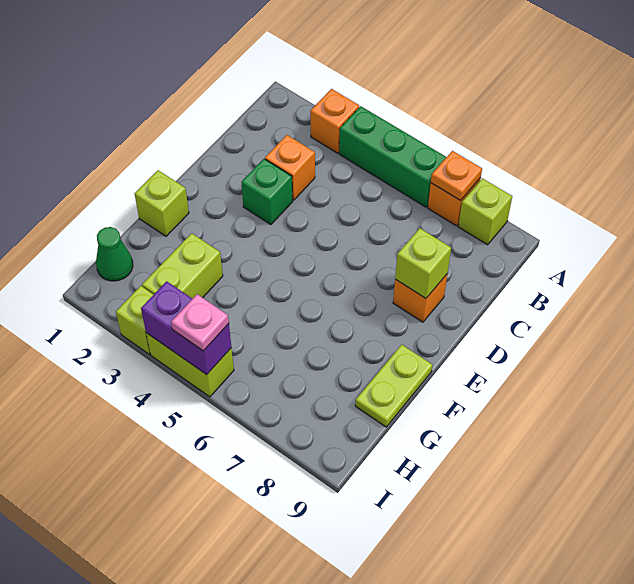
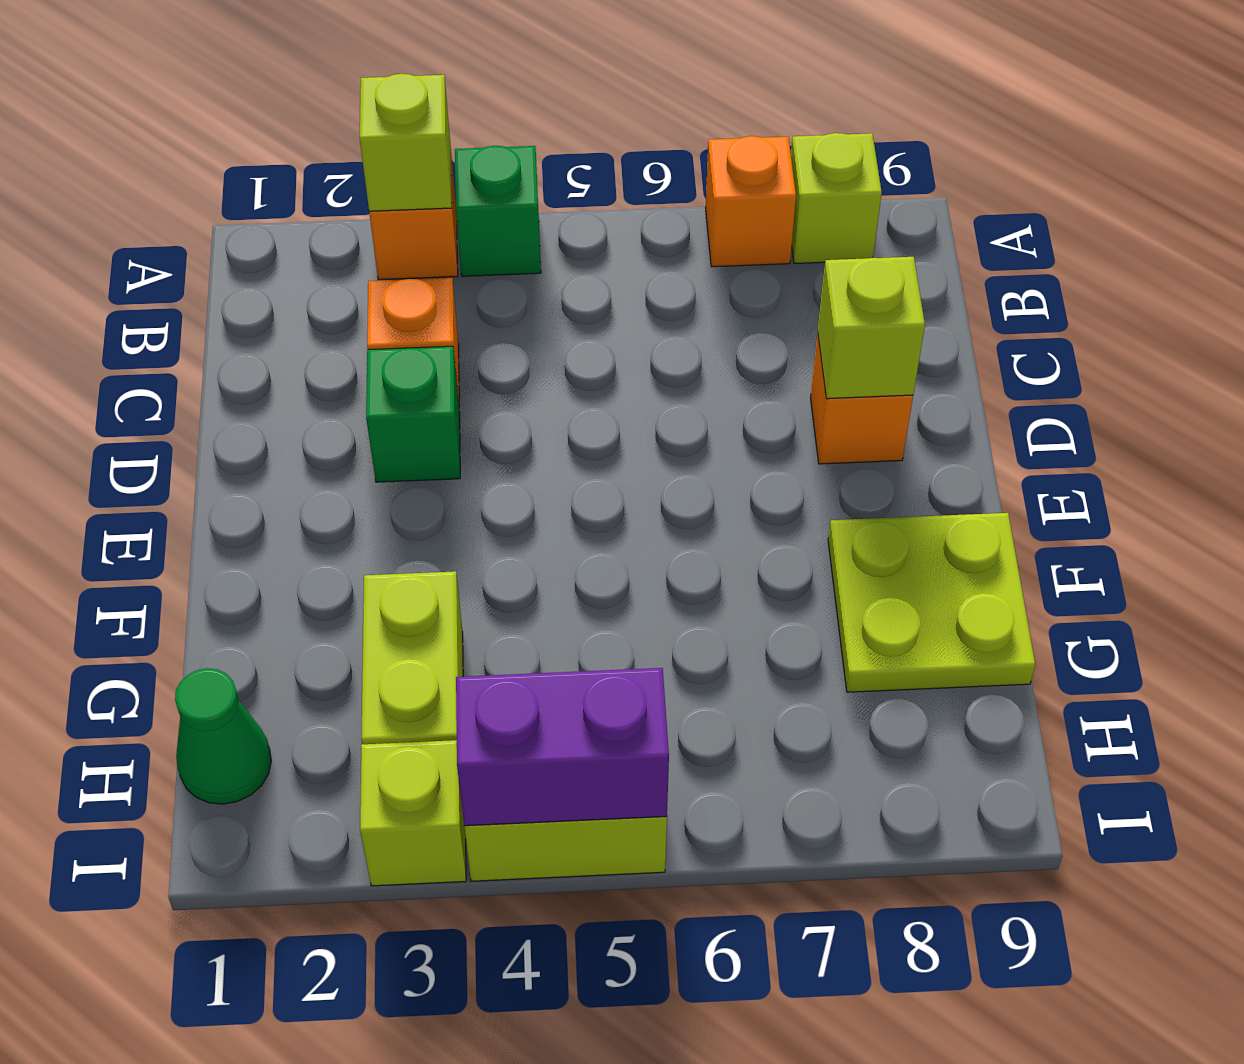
green brick A4:A6 level 1 -> green brick A4 level 1
orange plate A7 level 2 -> none
lime brick F1 level 1 -> lime brick A3 level 2
lime plate F9:G9 level 1 -> lime plate F8:G9 level 1
pink plate I5 level 3 -> none

